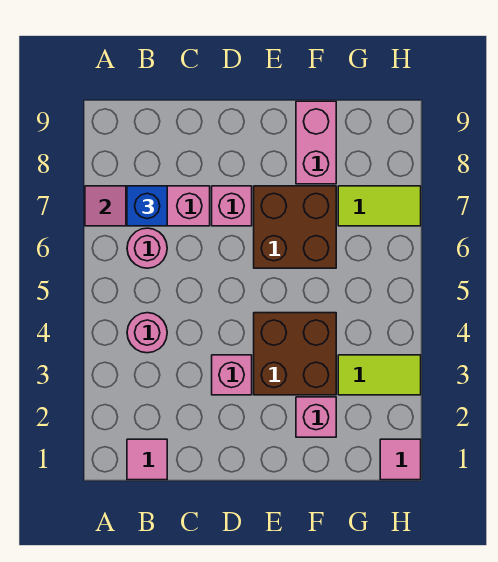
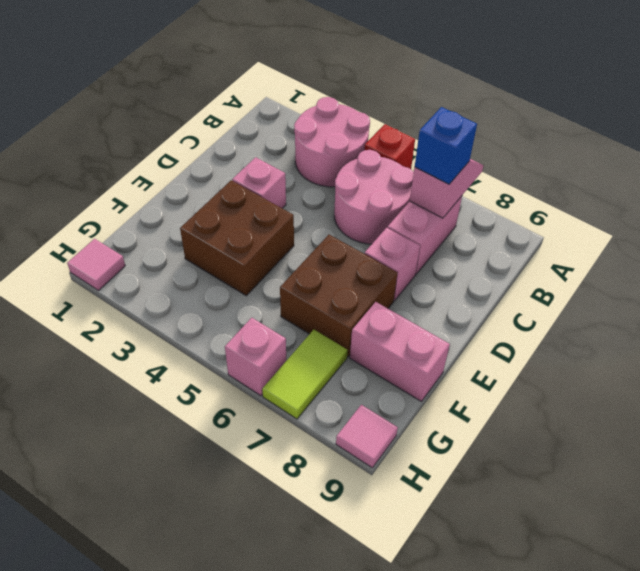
none -> red brick A5 level 1
pink tile B1 level 1 -> pink tile H9 level 1
pink round brick B4 level 1 -> pink round brick A3:B4 level 1
pink round brick B6 level 1 -> pink round brick B5:C6 level 1
pink brick F2 level 1 -> pink brick H6 level 1
lime tile G3:H3 level 1 -> none

